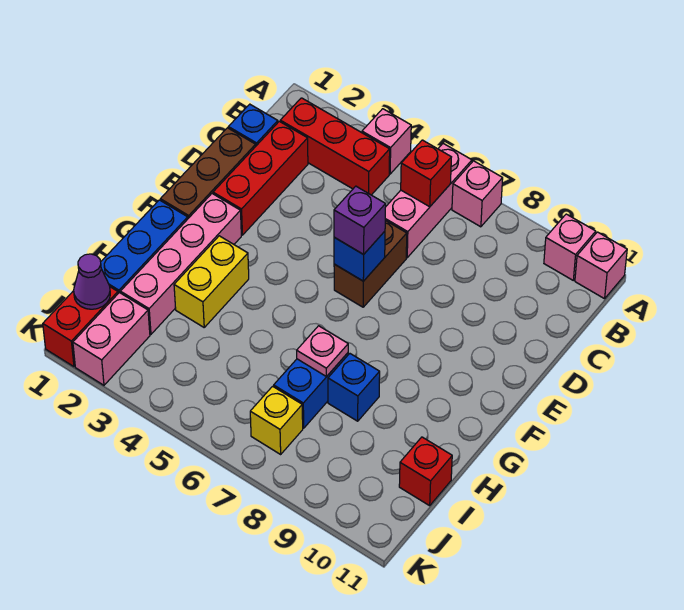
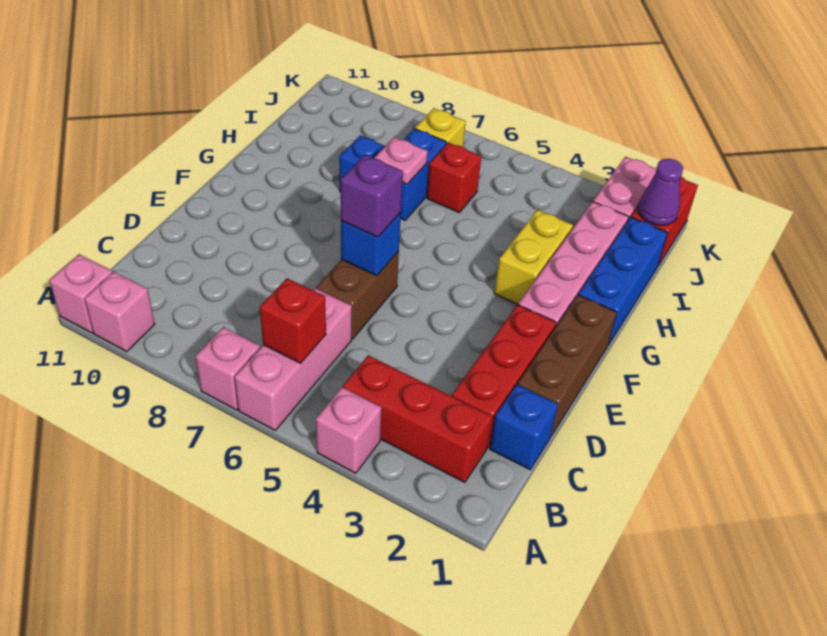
red brick I11 level 1 -> red brick I6 level 1

